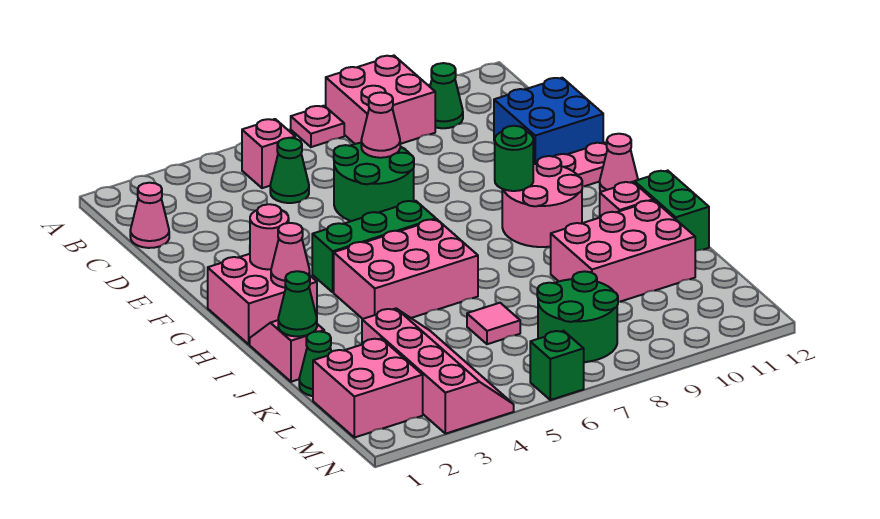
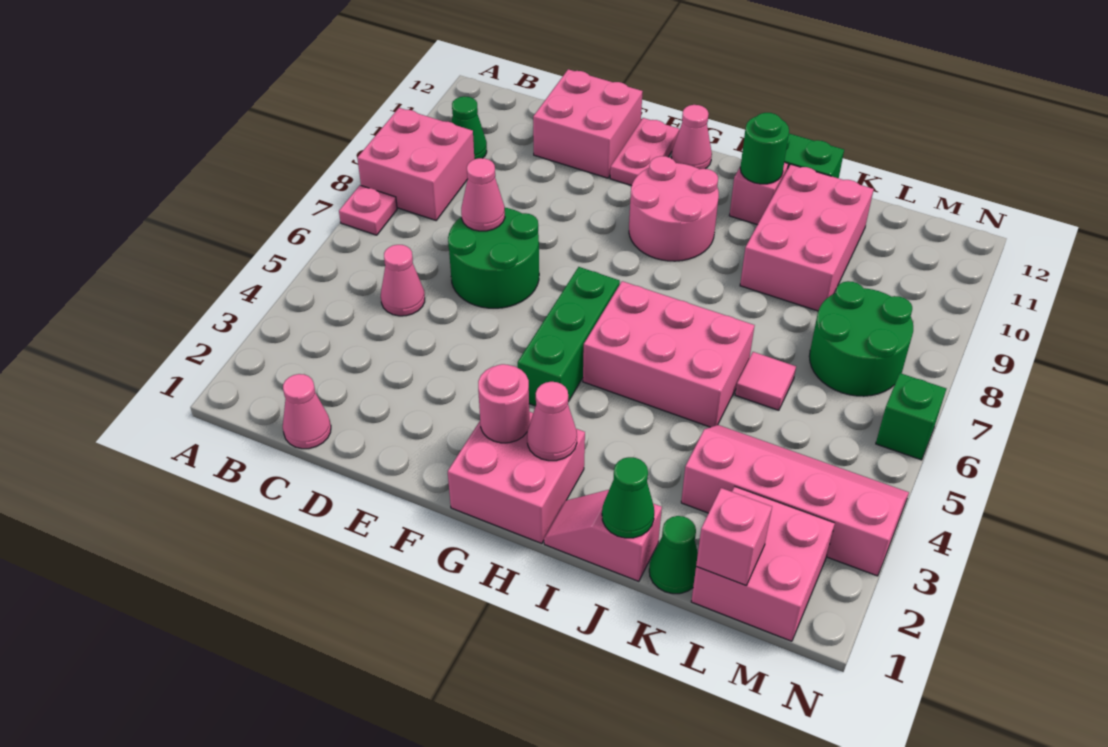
pink brick B5 level 1 -> pink brick L1 level 2
green cone C5 level 1 -> pink cone C5 level 1
blue brick D11:E12 level 1 -> pink brick D11:E12 level 1
green round brick G9 level 2 -> green round brick I11 level 2
pink brick H4:I6 level 1 -> pink brick H5:J6 level 1

